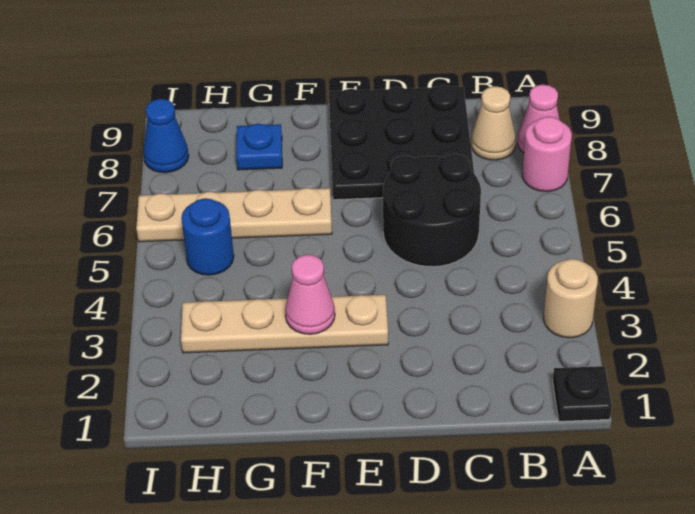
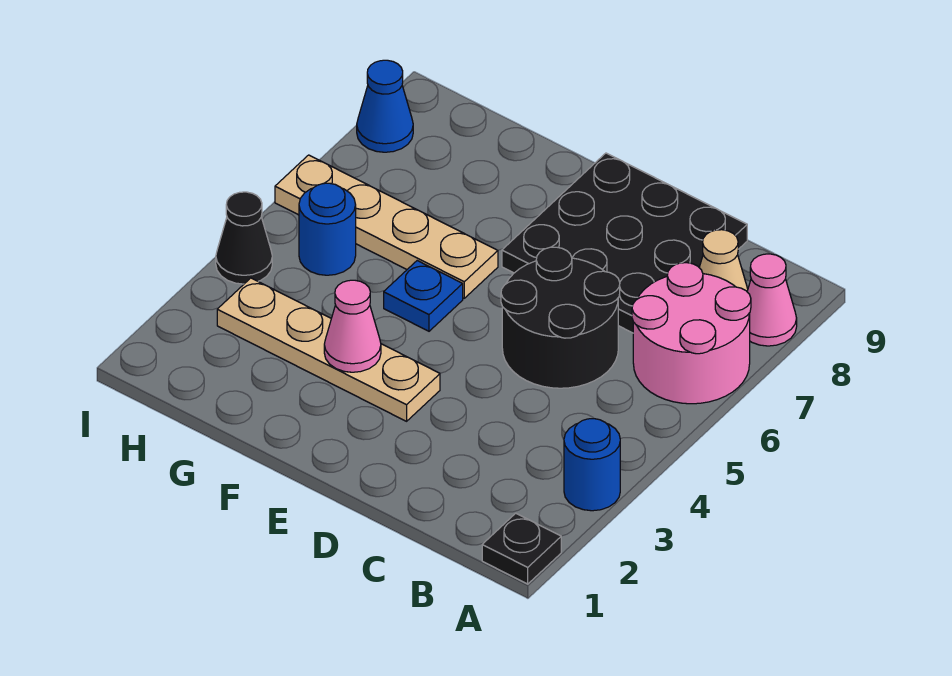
tan round brick A3 level 1 -> blue round brick A3 level 1
pink round brick A7 level 1 -> pink round brick A6:B7 level 1
blue plate G8 level 1 -> blue plate F5 level 1
none -> black cone I4 level 1

